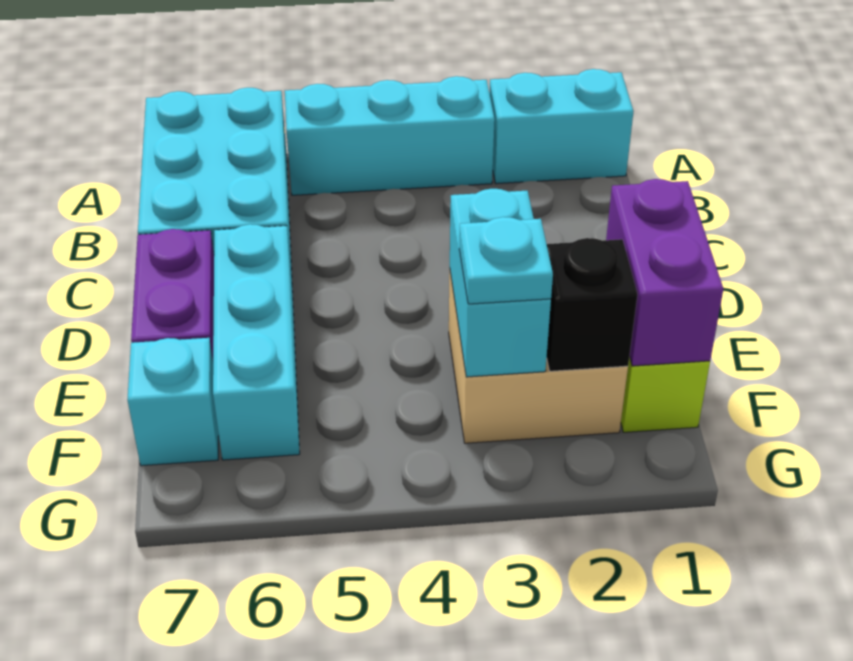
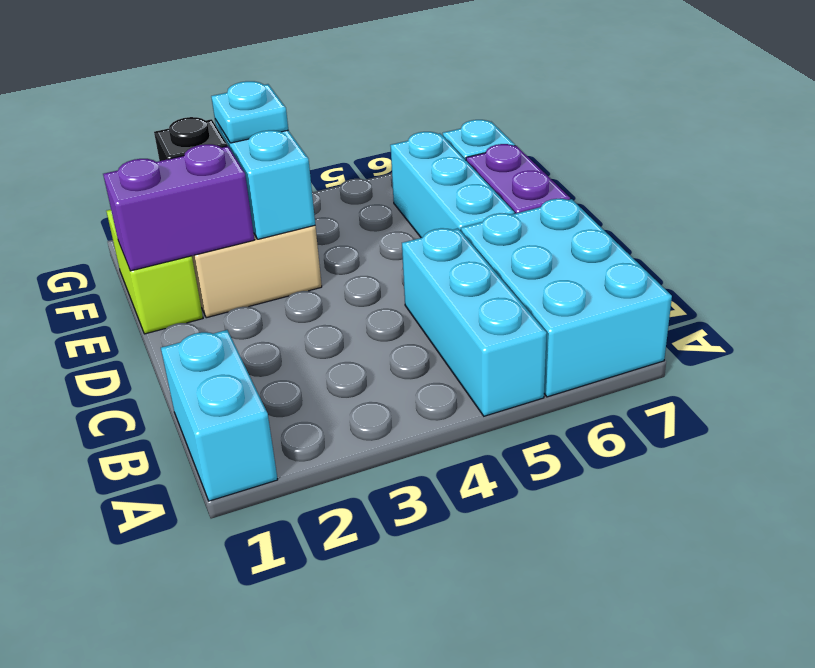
cyan brick A1:A2 level 1 -> cyan brick A1:B1 level 1
cyan brick A3:A5 level 1 -> cyan brick A5:C5 level 1
purple brick E1:F1 level 2 -> purple brick E1:E2 level 2

